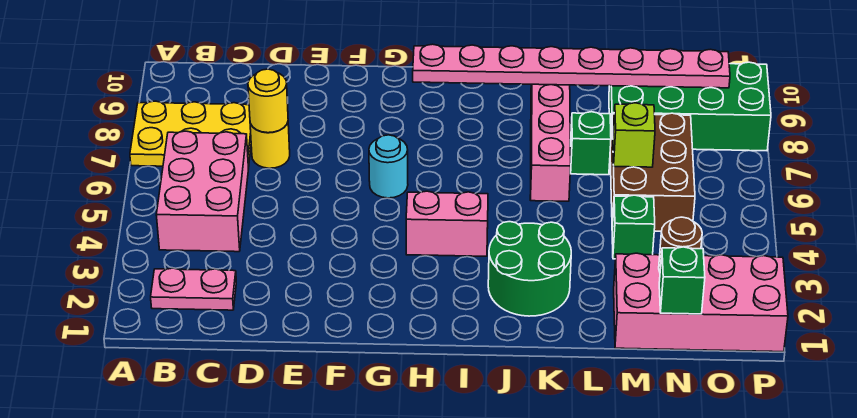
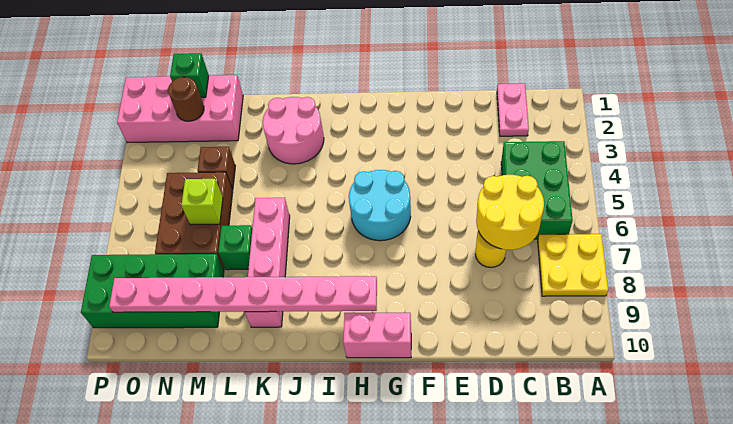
yellow plate A7:C8 level 1 -> yellow plate A7:B8 level 1
pink plate B2:C2 level 1 -> pink plate C1:C2 level 1
pink brick B4:C6 level 1 -> green brick B4:C6 level 1
yellow round brick D7 level 2 -> yellow round brick C6:D7 level 2
cyan round brick G6 level 1 -> cyan round brick G5:H6 level 1
pink brick H4:I4 level 1 -> pink brick G10:H10 level 1
green round brick J2:K3 level 1 -> pink round brick J2:K3 level 1
green brick M4 level 1 -> brown brick M4 level 1

